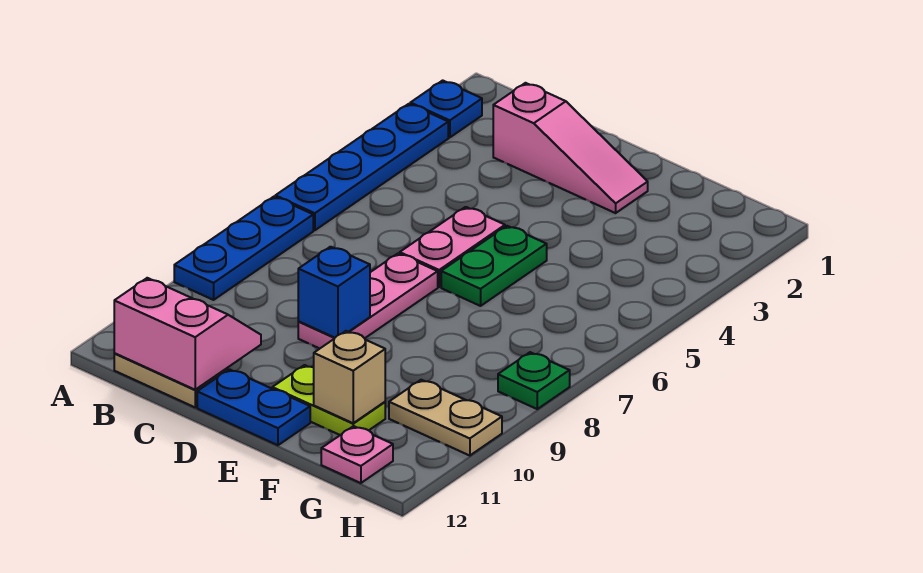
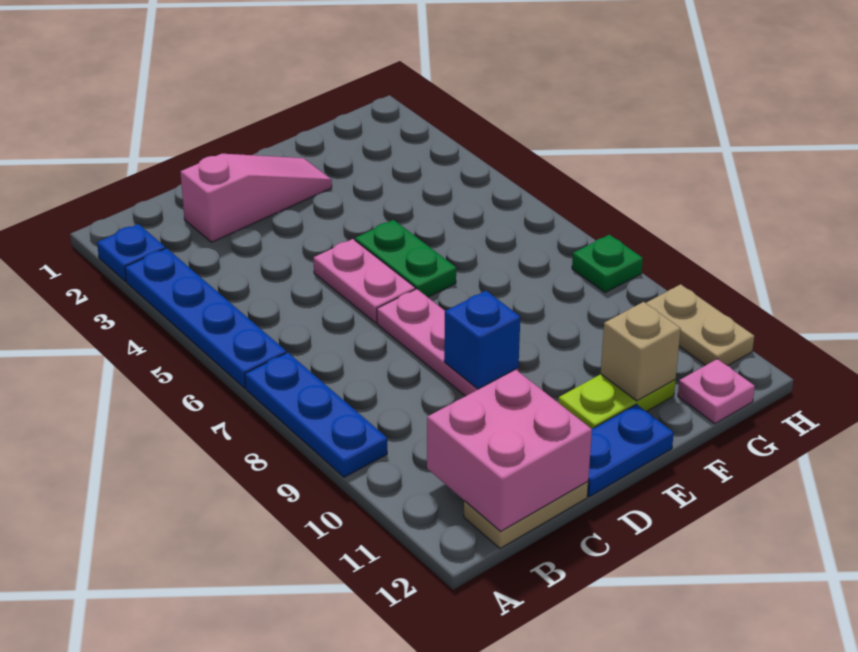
pink slope B11:C12 level 2 top 12 -> pink brick B11:C12 level 2
tan plate G10:H10 level 1 -> tan plate H10:H11 level 1

